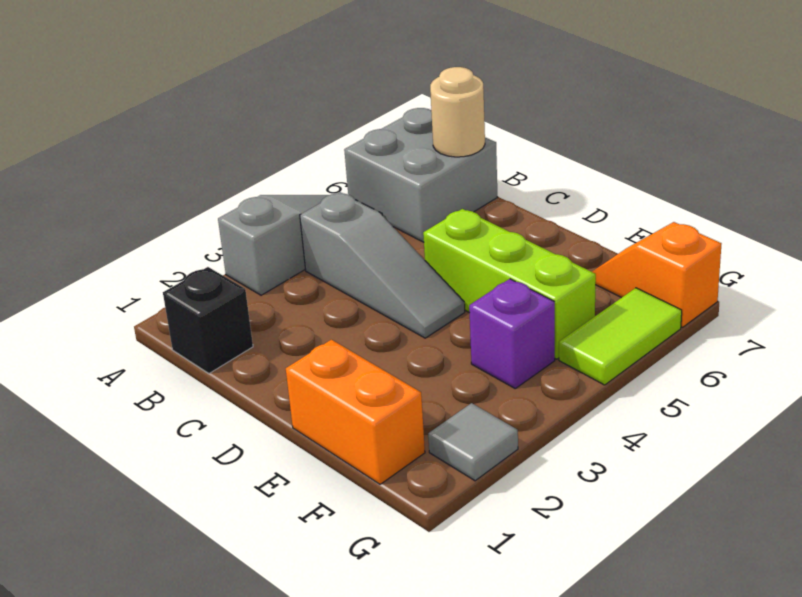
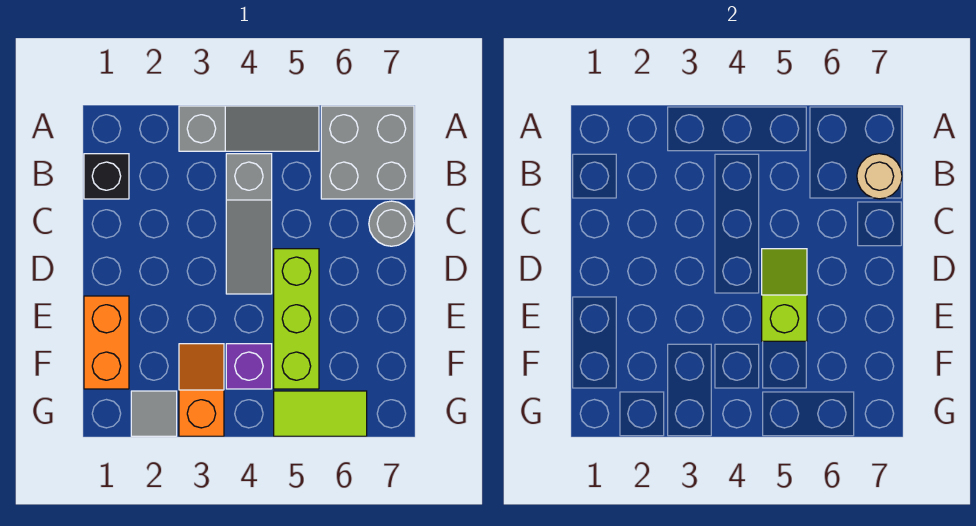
none -> grey round brick C7 level 1
none -> lime slope D5:E5 level 2 top E
orange slope F7:G7 level 1 top G -> orange slope F3:G3 level 1 top G

